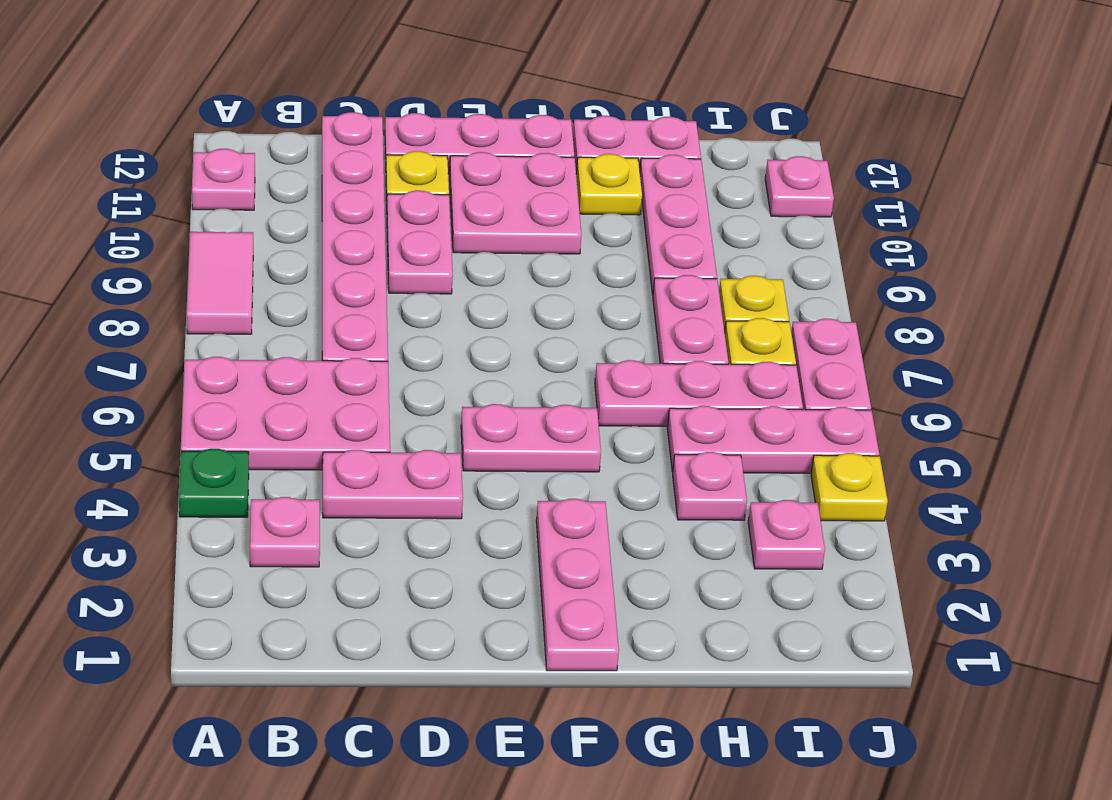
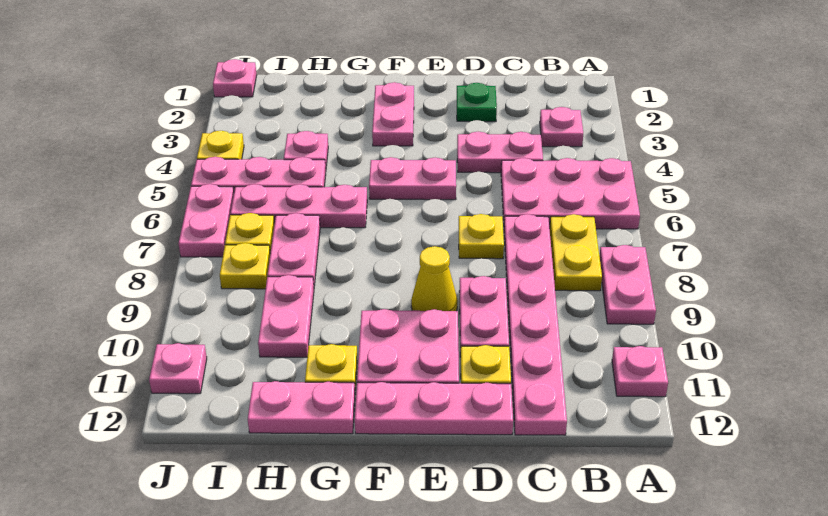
green plate A4 level 1 -> green plate D2 level 1
pink tile A8:A9 level 1 -> pink plate A8:A9 level 1
none -> yellow plate B7:B8 level 1
none -> yellow plate D7 level 1
none -> yellow cone E9 level 1
pink plate F1:F3 level 1 -> pink plate F2:F3 level 1
pink plate H9:H11 level 1 -> pink plate H9:H10 level 1
pink plate I3 level 1 -> pink plate J1 level 1

